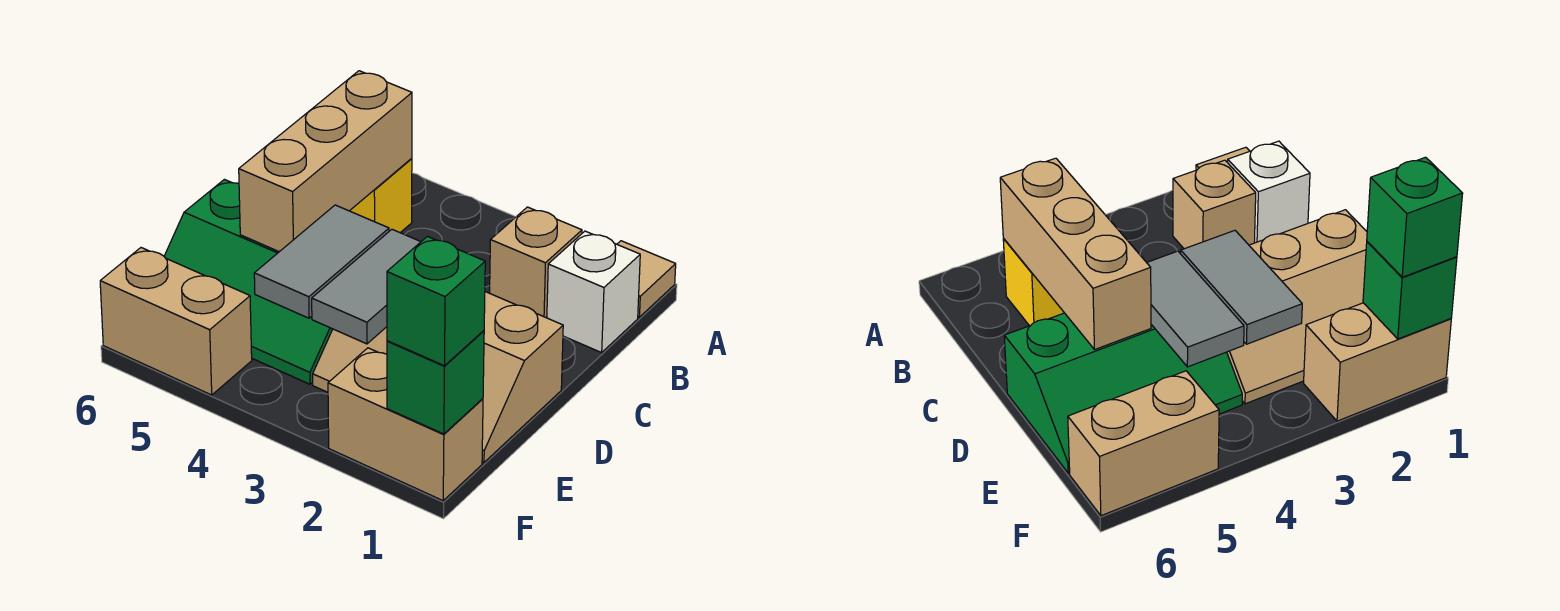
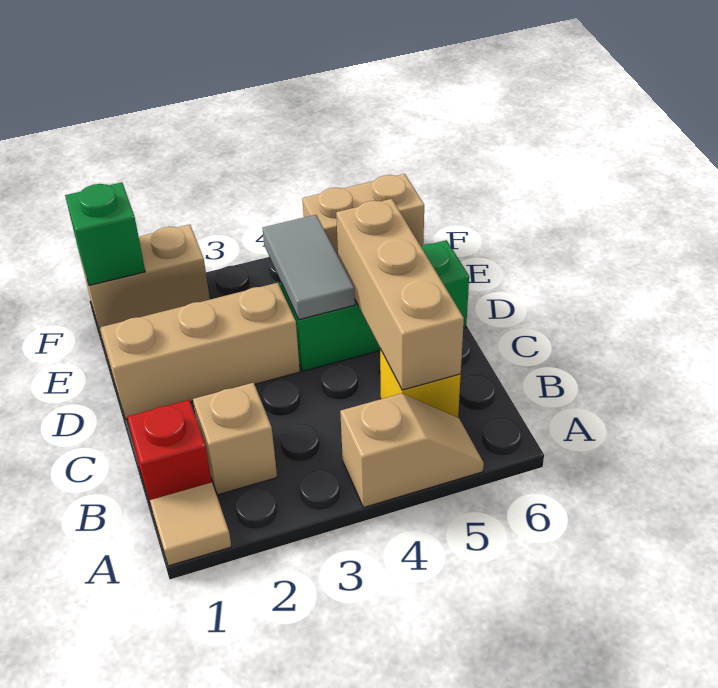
none -> tan slope A4:A5 level 1 top 4
white brick B1 level 1 -> red brick B1 level 1
grey tile D3:E3 level 2 -> none
green brick F1 level 3 -> none

